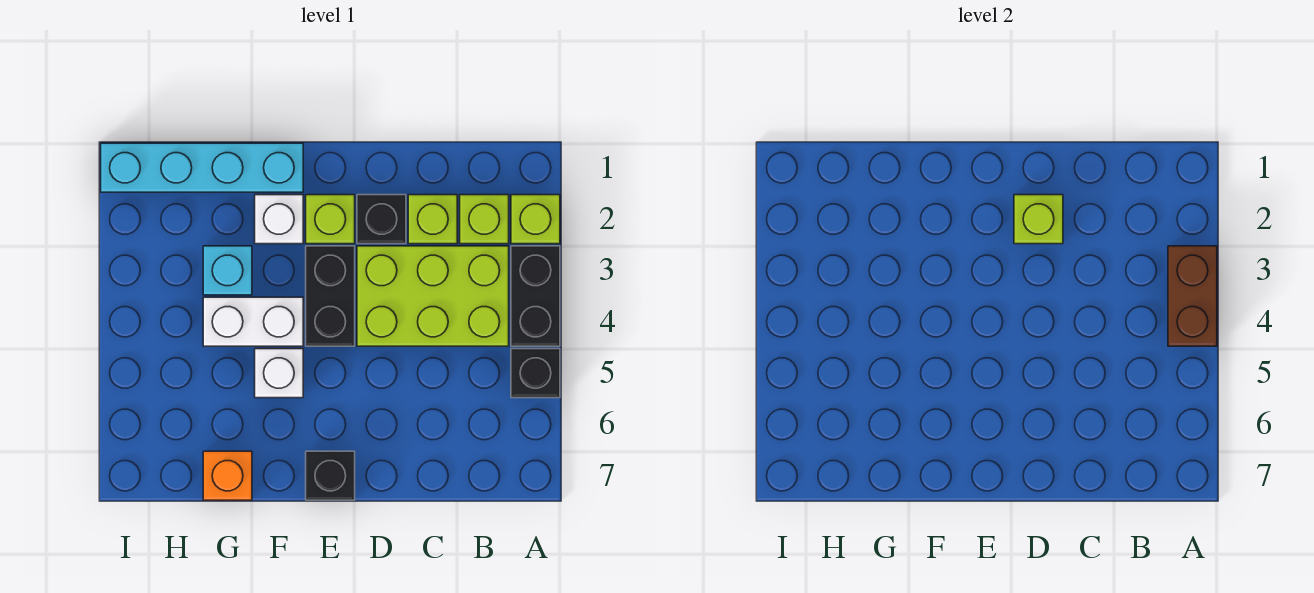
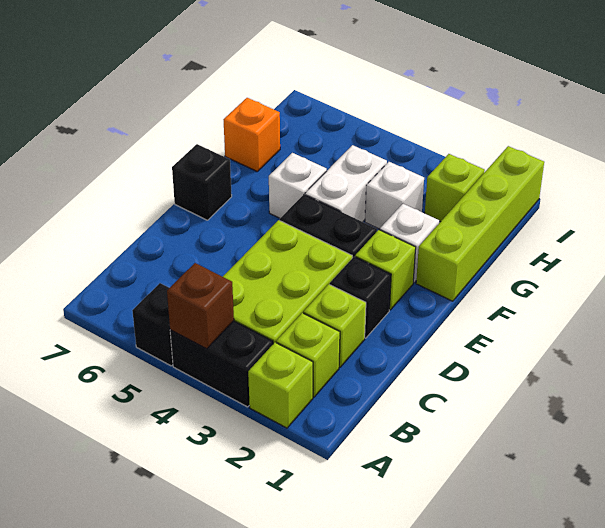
brown brick A3:A4 level 2 -> brown brick A4 level 2
lime brick D2 level 2 -> lime brick H2 level 1
cyan brick F1:I1 level 1 -> lime brick F1:I1 level 1
cyan brick G3 level 1 -> white brick G3 level 1

